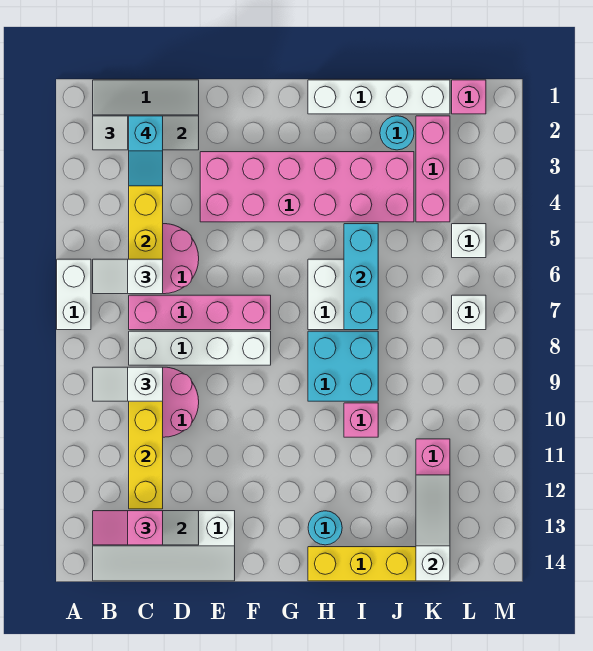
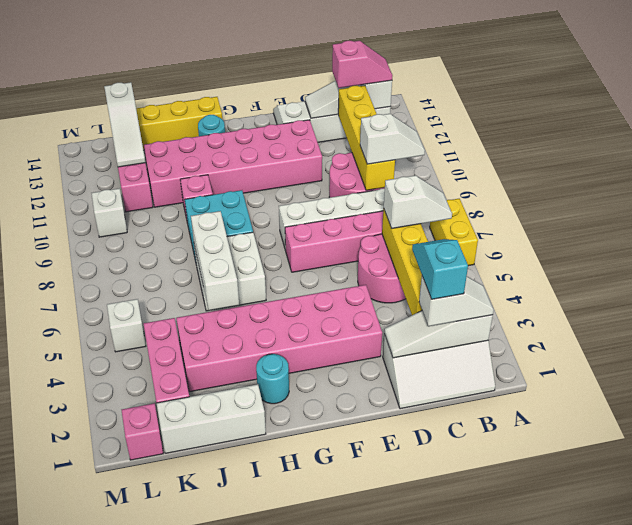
white brick A6:A7 level 1 -> yellow brick A6:A7 level 1
none -> pink brick E11:J12 level 1
white brick H1:K1 level 1 -> white brick I1:K1 level 1
cyan brick I5:I7 level 2 -> white brick I5:I7 level 2
cyan round brick J2 level 1 -> cyan round brick H2 level 1
white brick L7 level 1 -> white brick L10 level 1

